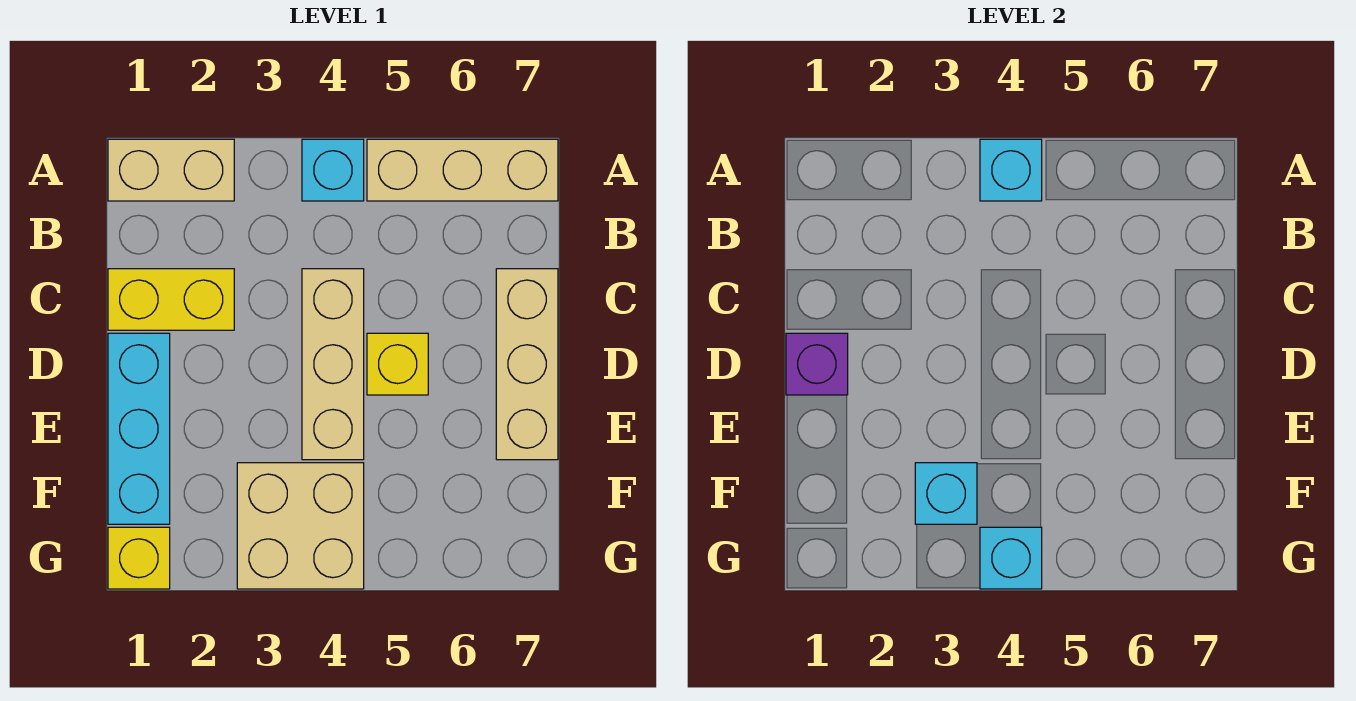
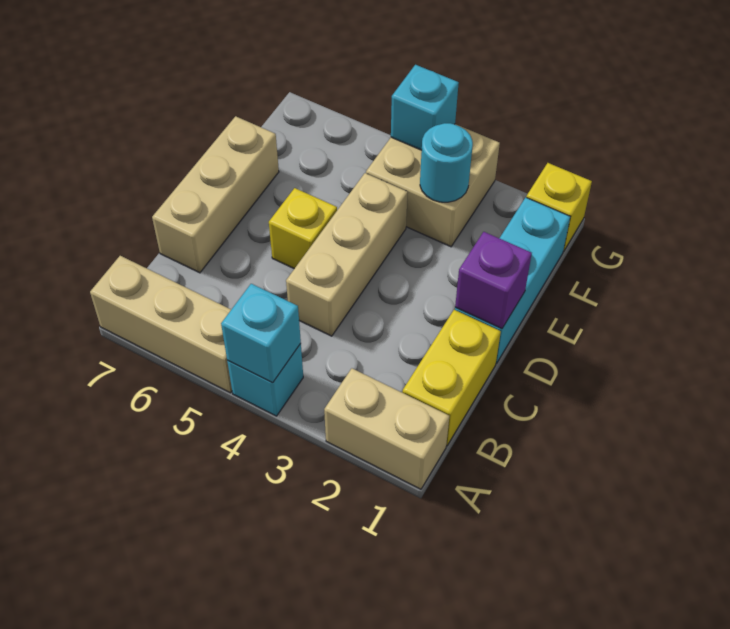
yellow brick C1:C2 level 1 -> yellow brick B1:C1 level 1
cyan brick F3 level 2 -> cyan round brick F3 level 2

